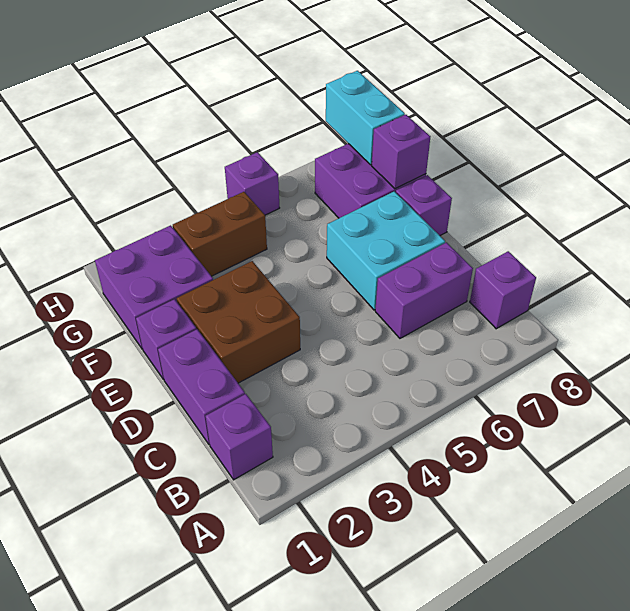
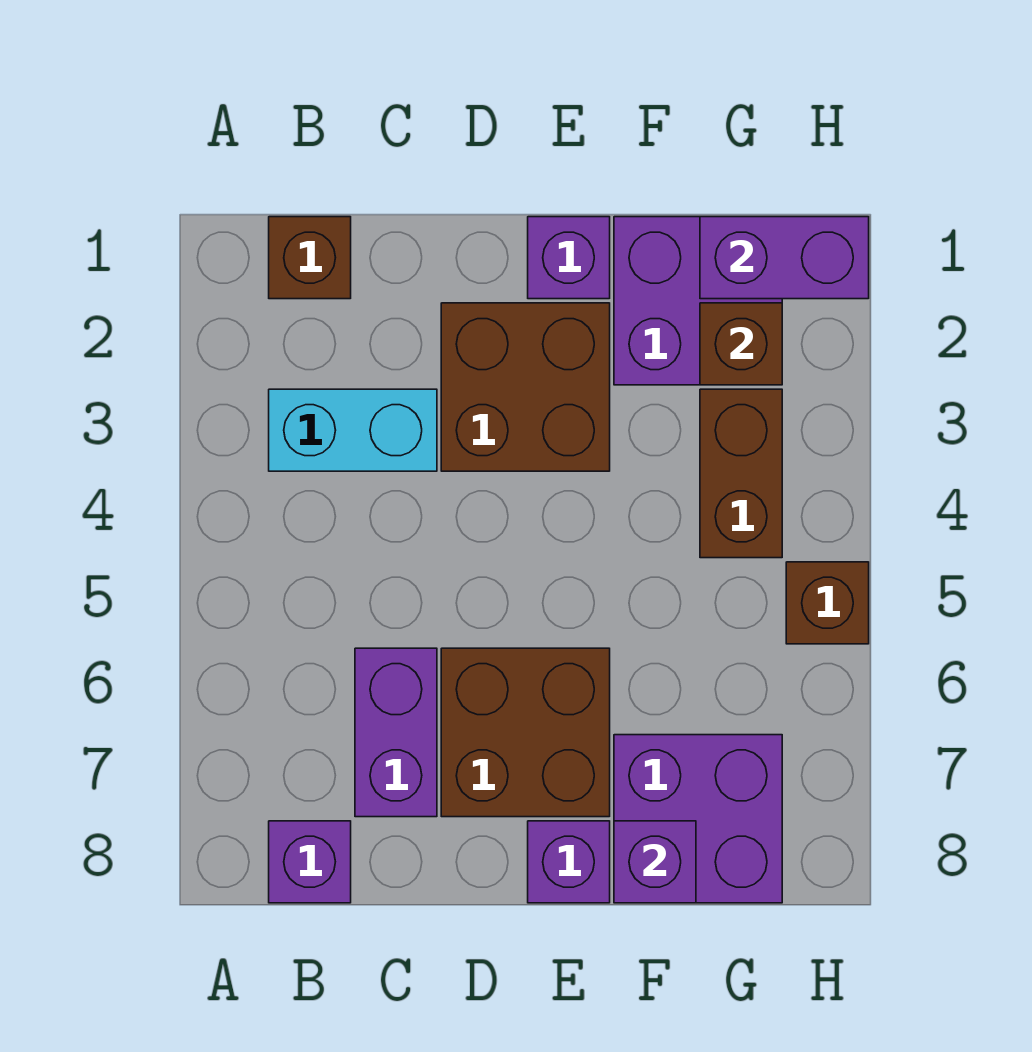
purple brick B1 level 1 -> brown brick B1 level 1
purple brick C1:D1 level 1 -> purple brick G1:H1 level 2
cyan brick D6:E7 level 1 -> brown brick D6:E7 level 1
none -> brown brick G2 level 2
cyan brick G8:H8 level 2 -> cyan brick B3:C3 level 1
purple brick H5 level 1 -> brown brick H5 level 1

